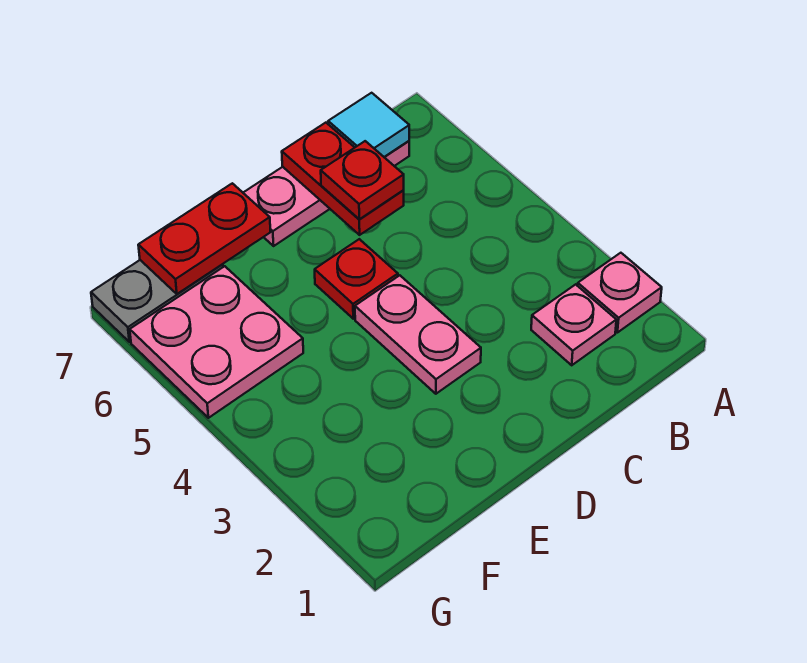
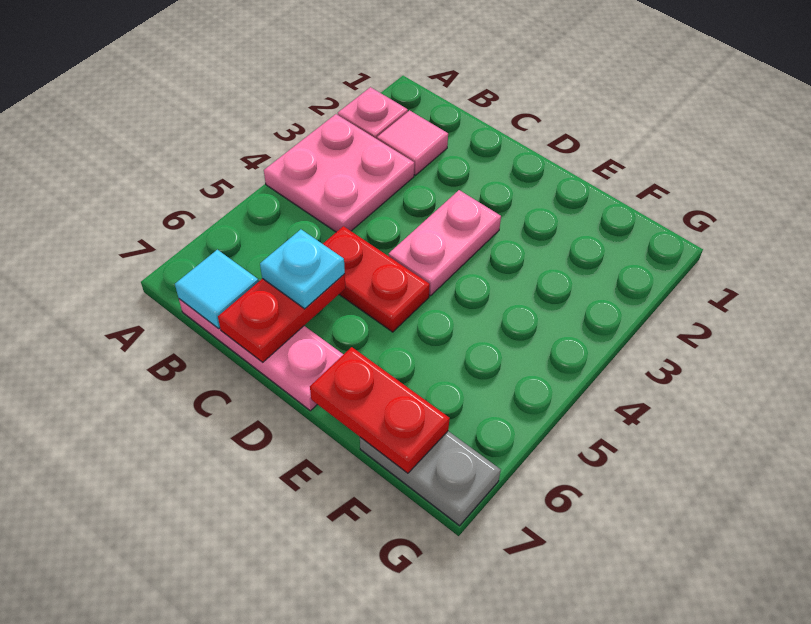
pink plate B2 level 1 -> pink tile B2 level 1
red plate C6 level 3 -> cyan plate C6 level 3
red plate D5 level 1 -> red plate C5:D5 level 1
pink plate F5:G6 level 1 -> pink plate A3:B4 level 1

